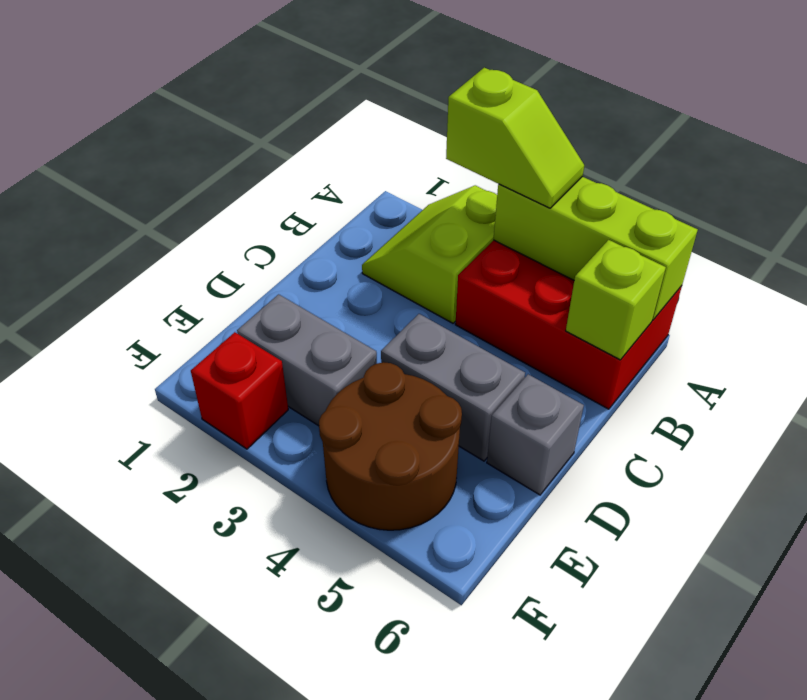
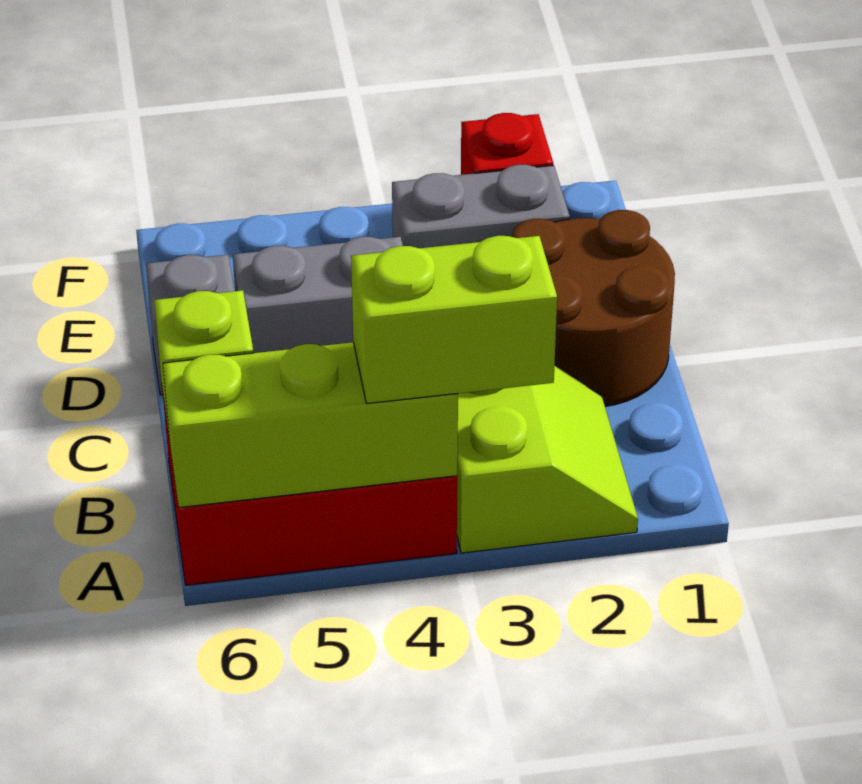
lime slope A3:A4 level 3 top 3 -> lime brick A3:A4 level 3
brown round brick E4:F5 level 1 -> brown round brick C1:D2 level 1

